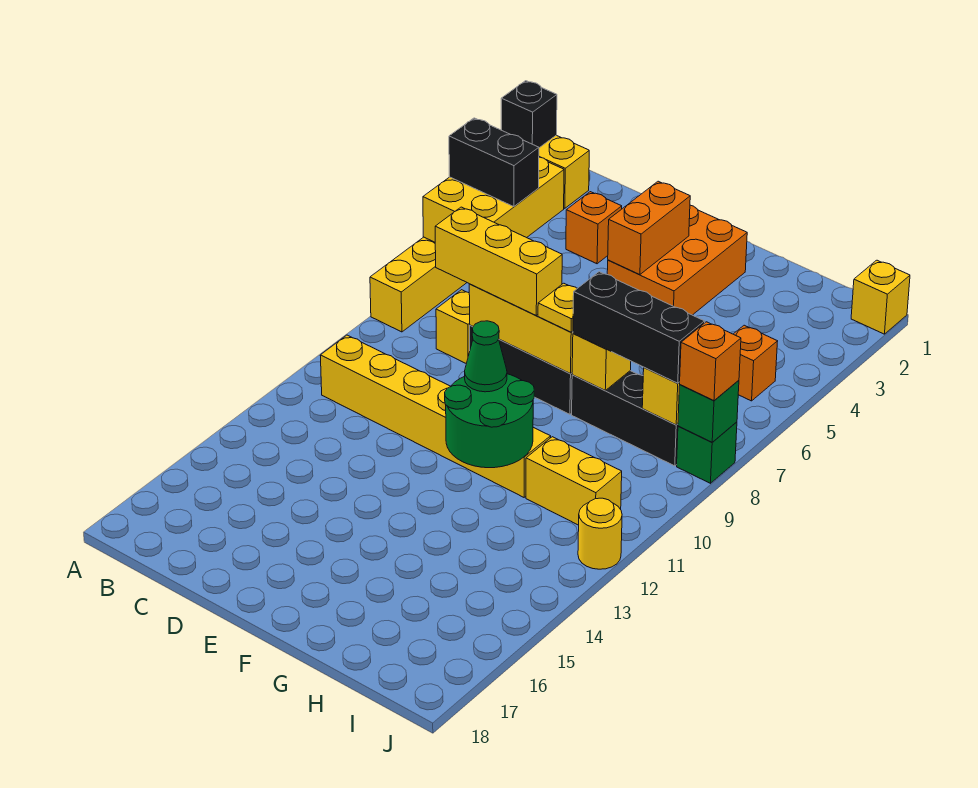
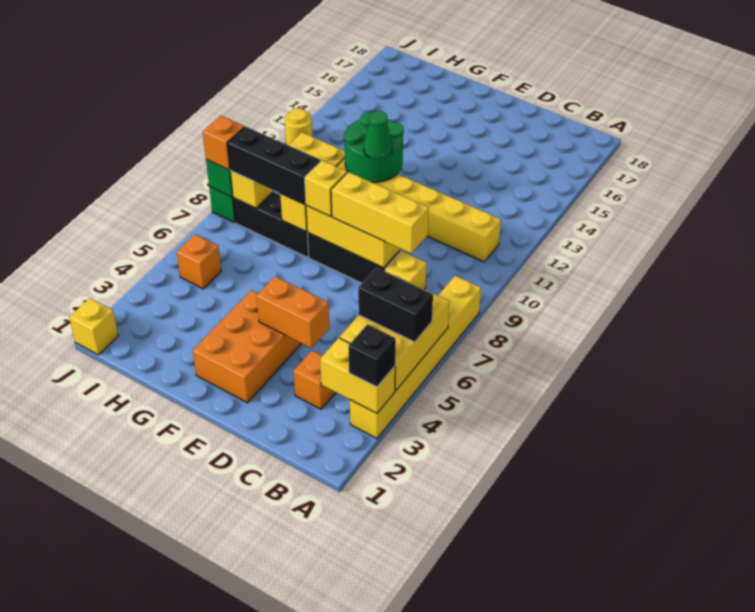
orange brick E3:E4 level 2 -> orange brick D4:E4 level 2
yellow plate F8 level 3 -> yellow brick F8 level 3

